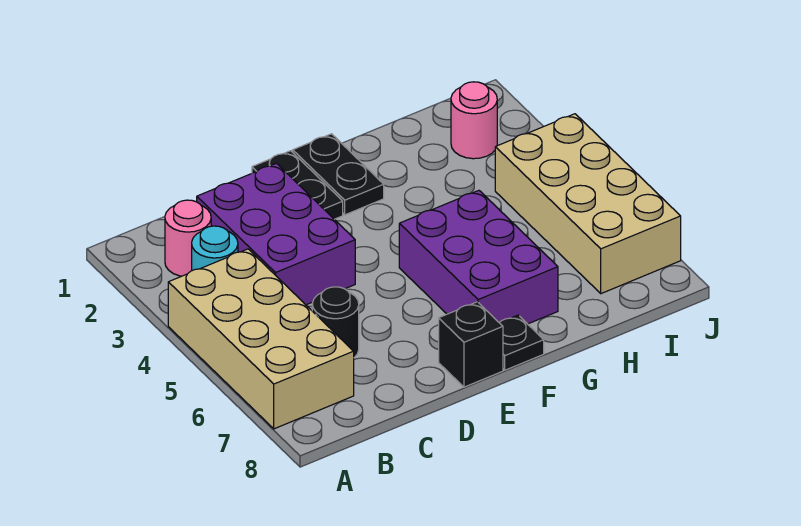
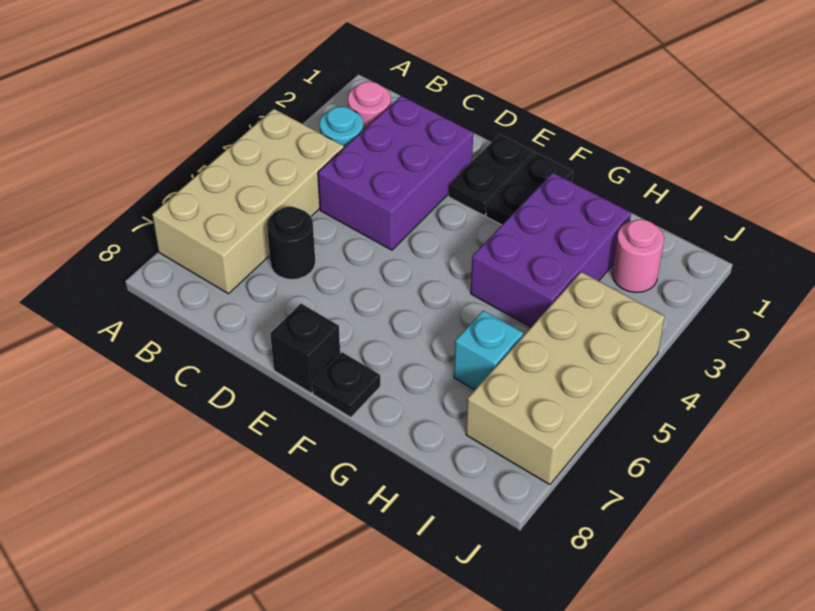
purple brick F5:G7 level 1 -> purple brick G2:H4 level 1
none -> cyan brick H6 level 1

